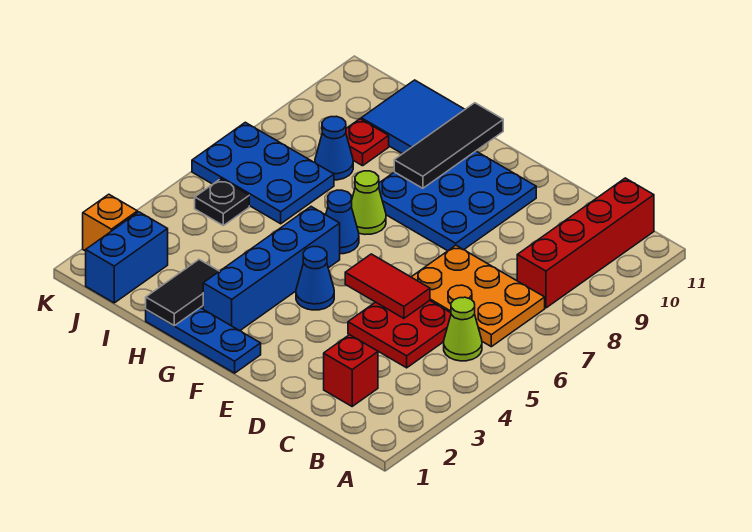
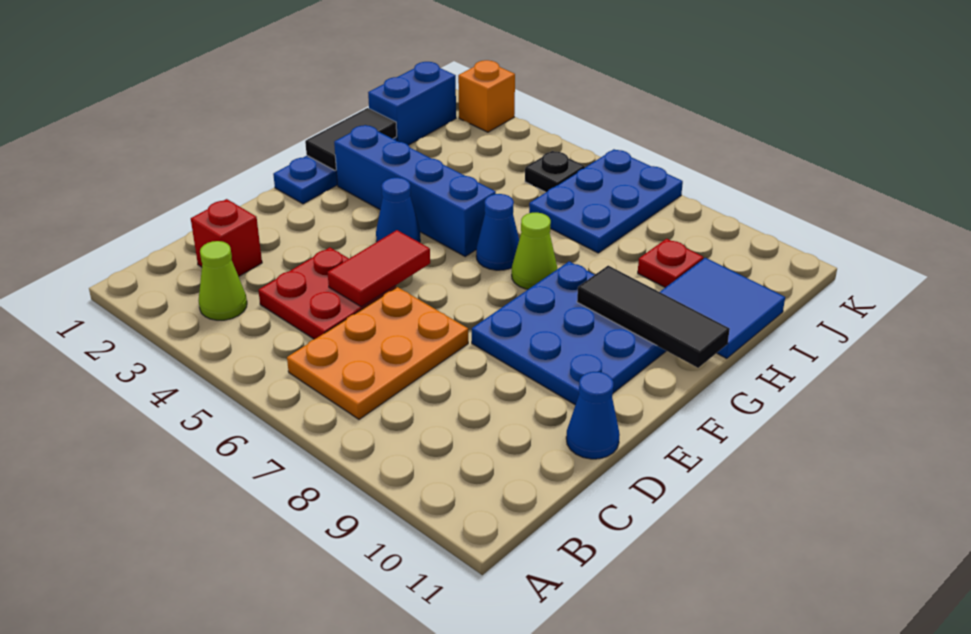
lime cone B5 level 1 -> lime cone B3 level 1
red brick B8:B11 level 1 -> none
black tile H1:H2 level 2 -> black tile G1:H1 level 2
blue cone I8 level 1 -> blue cone D11 level 1
blue brick J1:J2 level 1 -> blue brick I1:J1 level 1

